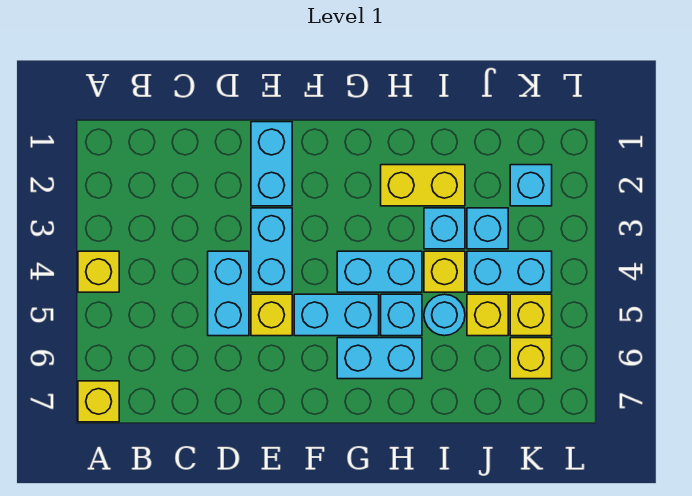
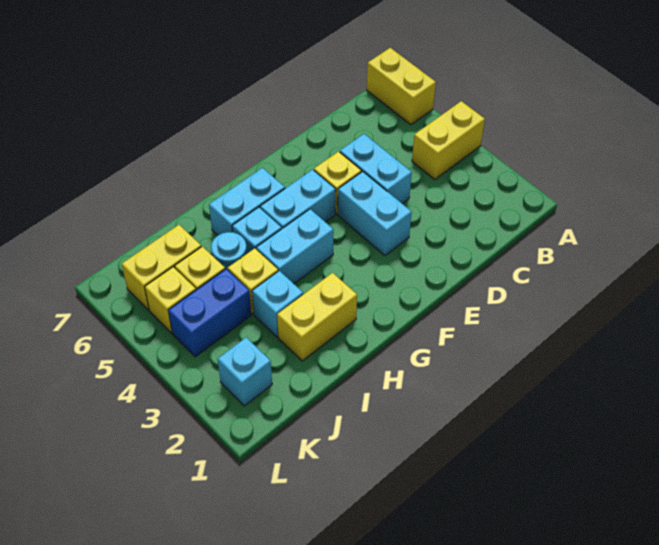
yellow brick A4 level 1 -> yellow brick A4:B4 level 1
yellow brick A7 level 1 -> yellow brick A6:A7 level 1
cyan brick E1:E2 level 1 -> none
cyan brick J3 level 1 -> none
cyan brick J4:K4 level 1 -> blue brick J4:K4 level 1
yellow brick K6 level 1 -> yellow brick J6:K6 level 1

